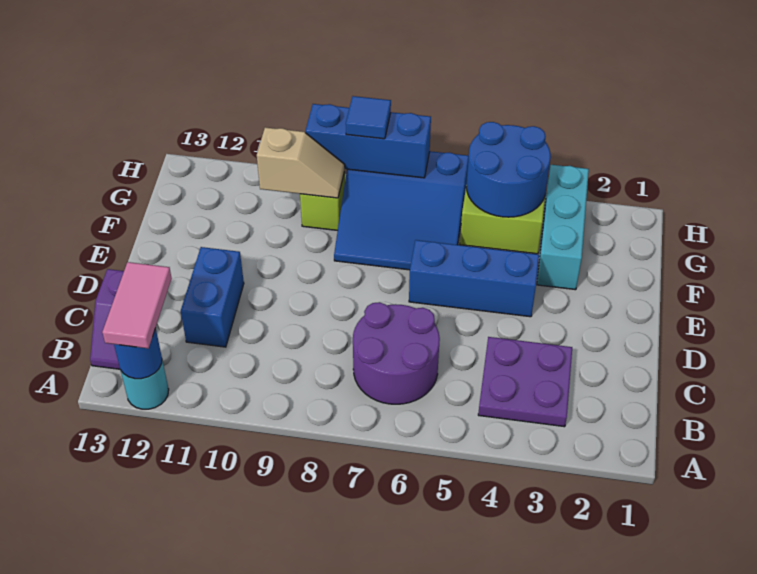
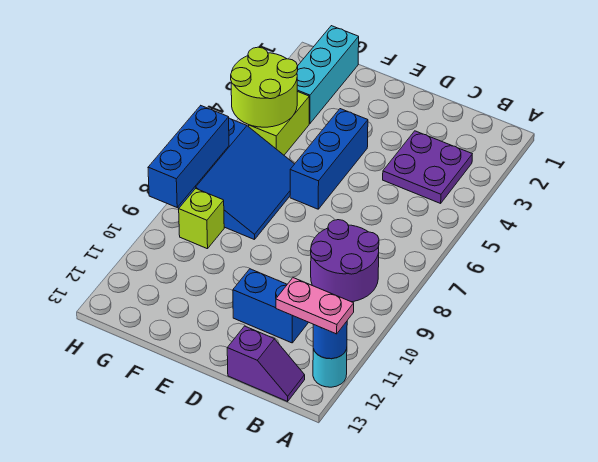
pink tile A12:B12 level 3 -> pink plate A12:B12 level 3
purple round brick B6:C7 level 1 -> purple round brick B8:C9 level 1
cyan brick F3:H3 level 1 -> cyan brick G1:G3 level 1
blue round brick G4:H5 level 2 -> lime round brick G4:H5 level 2
tan slope G9:G10 level 2 top 10 -> none
blue tile H8 level 3 -> none

